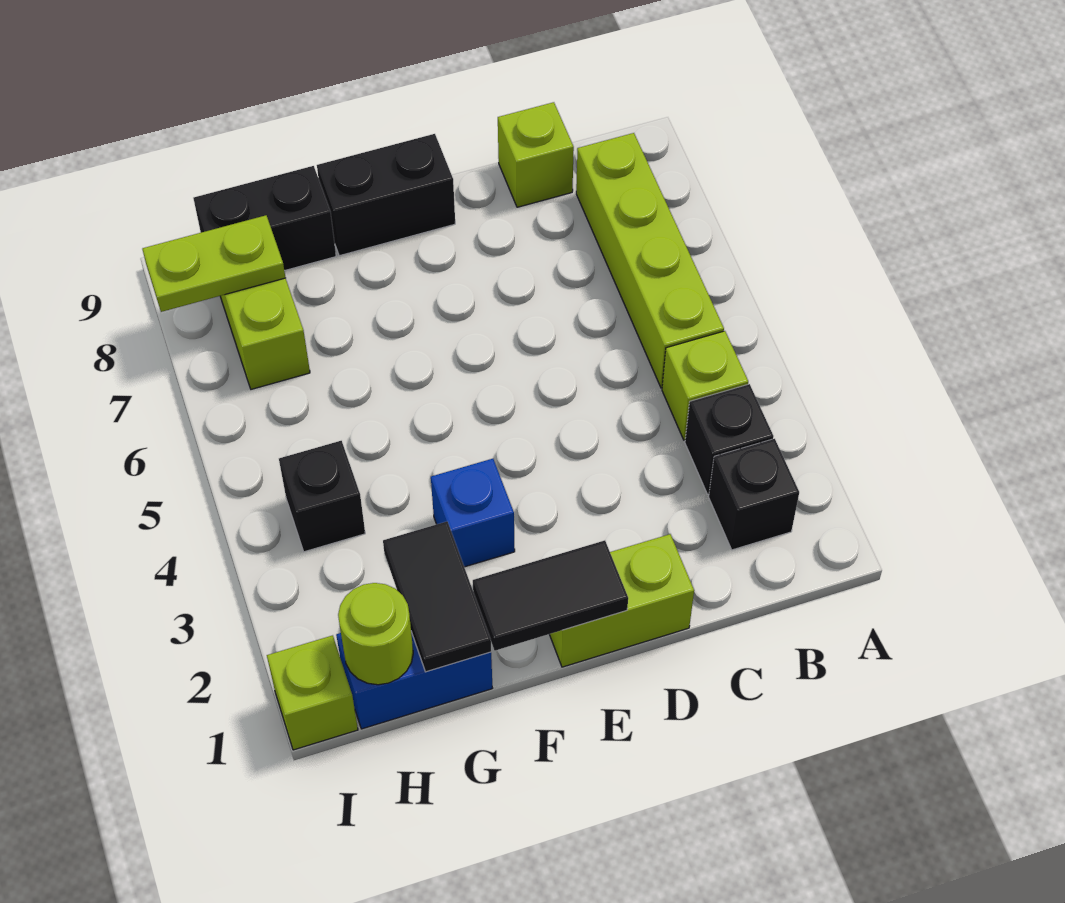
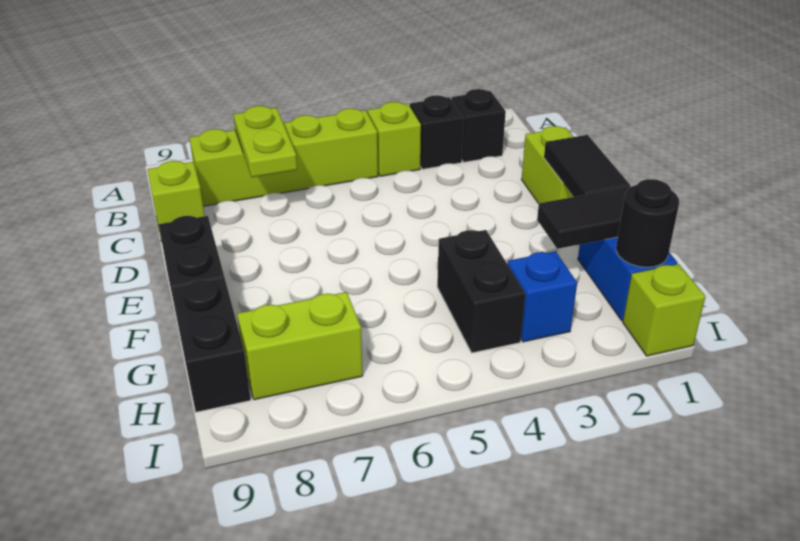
blue brick F3 level 1 -> blue brick H3 level 1
lime round brick H1 level 2 -> black round brick H1 level 2
black brick H4 level 1 -> black brick G4:H4 level 1
lime plate H8:I8 level 2 -> lime plate B7:C7 level 2

